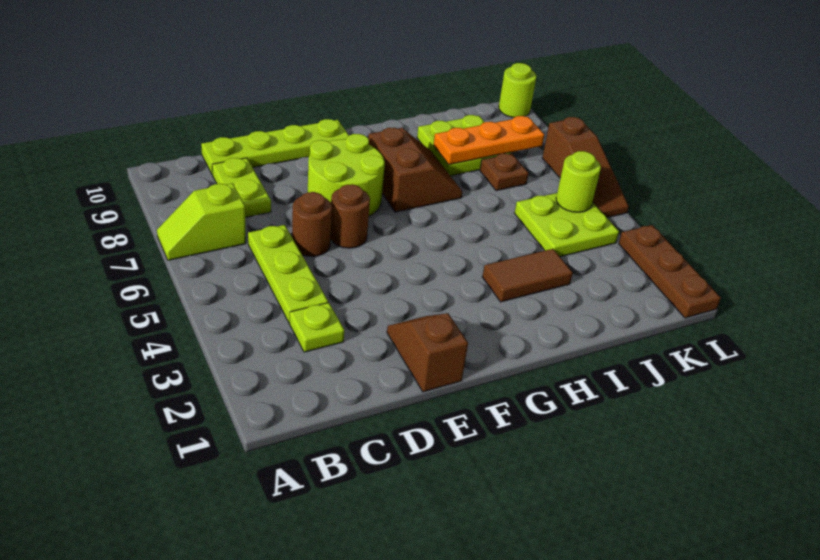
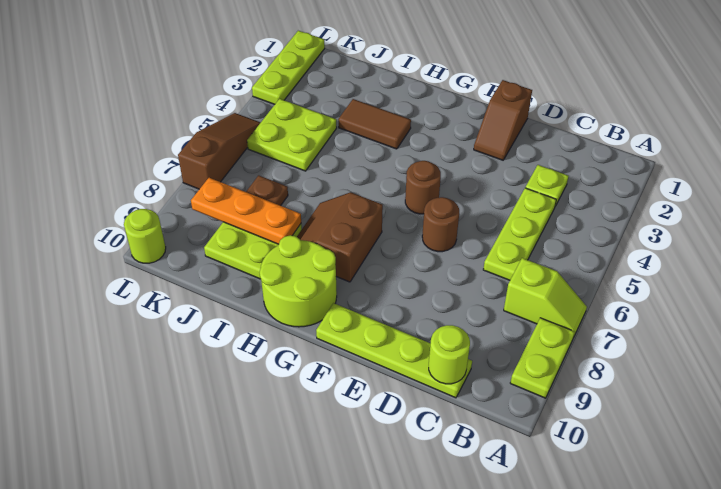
lime plate C8:C9 level 1 -> lime plate A8:A9 level 1
brown round brick D6 level 1 -> brown round brick F5 level 1
lime round brick E7:F8 level 1 -> lime round brick G9:H10 level 1
lime round brick K5 level 2 -> lime round brick C10 level 2
brown plate L1:L3 level 1 -> lime plate L1:L3 level 1

